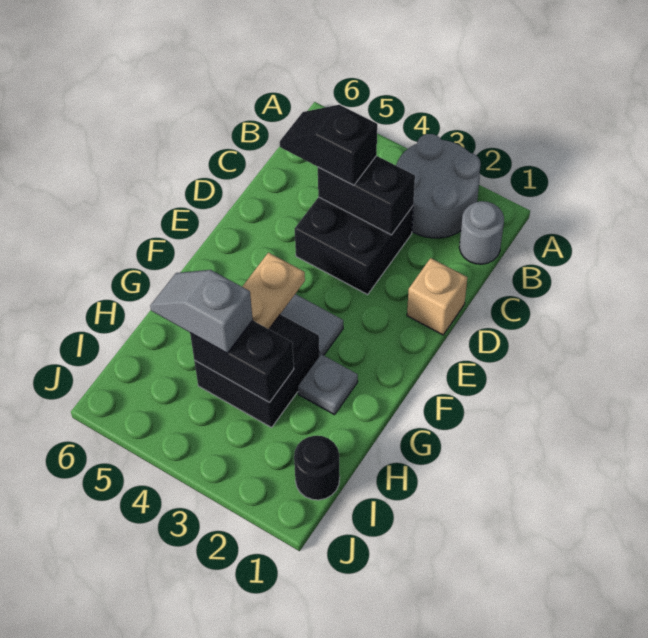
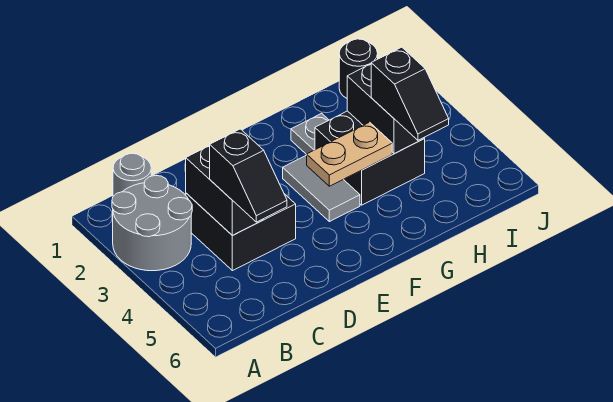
tan brick D1 level 1 -> none
grey slope H4:H5 level 3 top 4 -> black slope H4:H5 level 3 top 4

